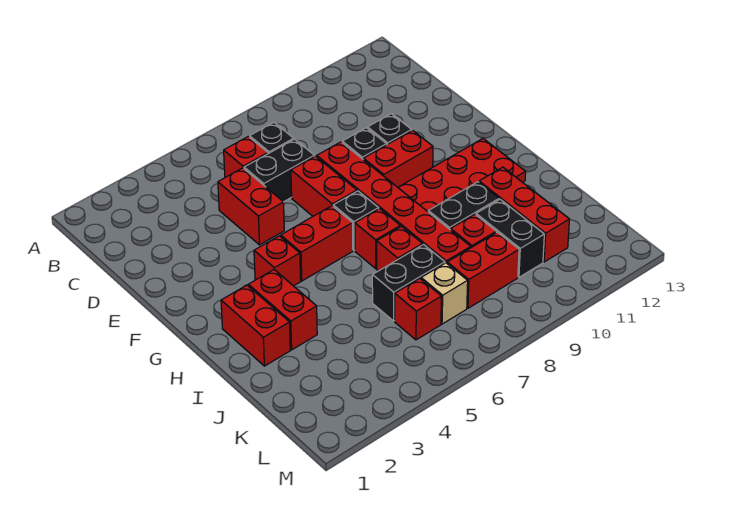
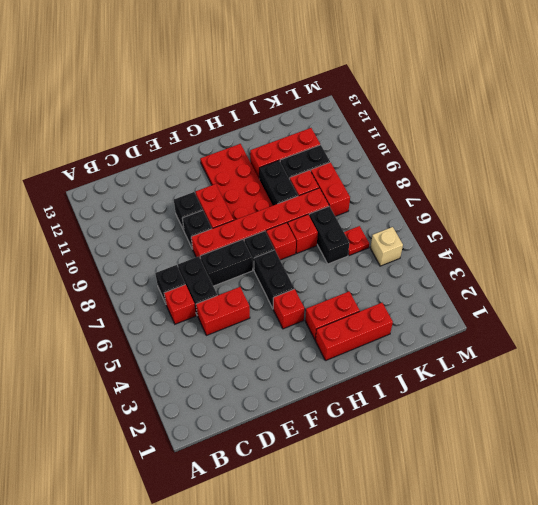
red brick E7:F7 level 1 -> black brick E7:F7 level 1
red brick G5:G6 level 1 -> black brick G5:G6 level 1
red brick H2:I2 level 1 -> red brick H2:J2 level 1
red brick K6 level 1 -> red plate K6 level 1
tan brick K7 level 1 -> tan brick L5 level 1

